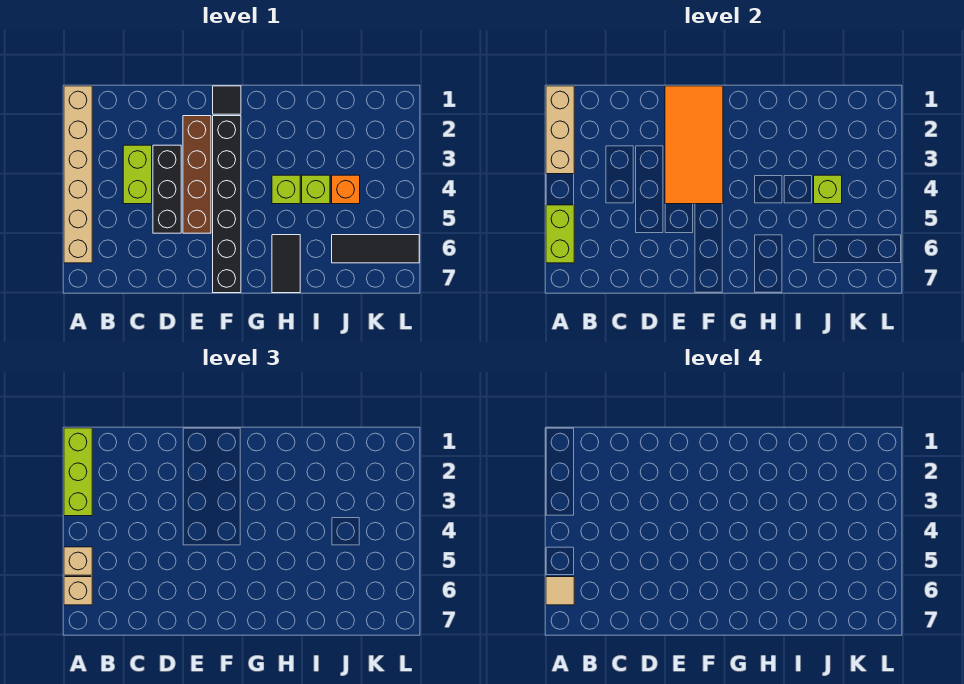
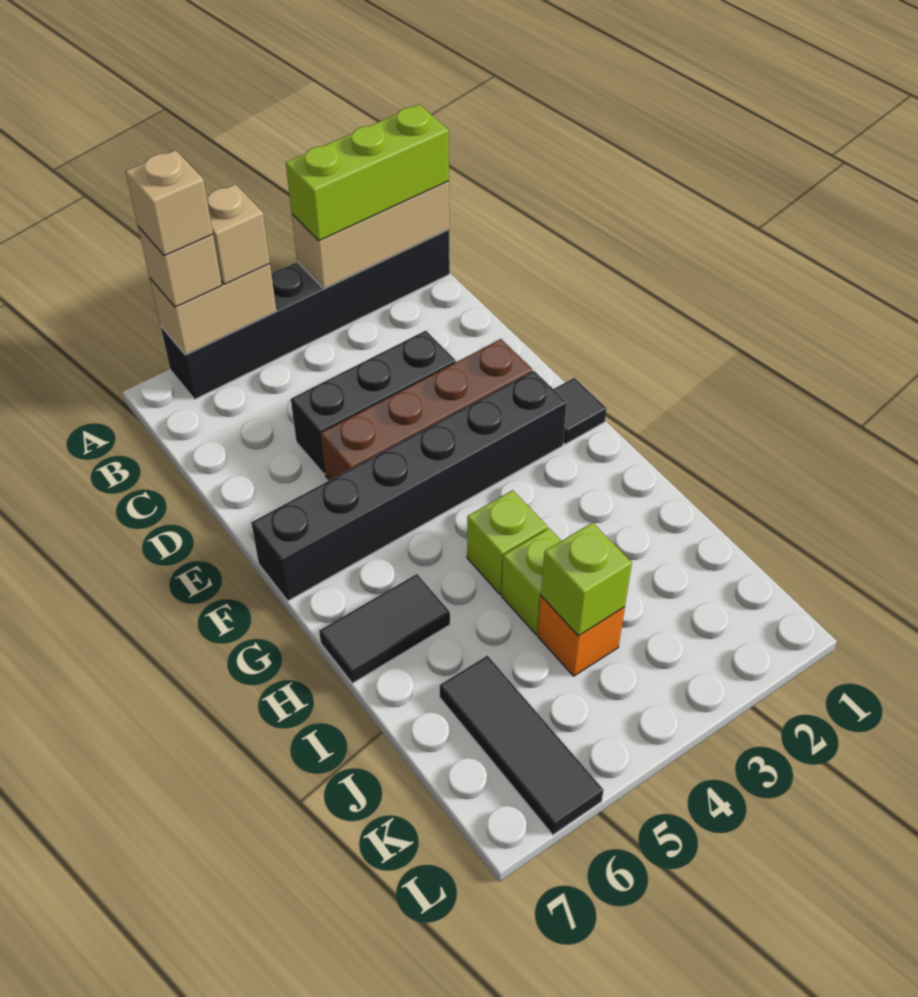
tan brick A1:A6 level 1 -> black brick A1:A6 level 1
lime brick A5:A6 level 2 -> tan brick A5:A6 level 2
tan tile A6 level 4 -> tan brick A6 level 4
lime brick C3:C4 level 1 -> none
orange tile E1:F4 level 2 -> none

